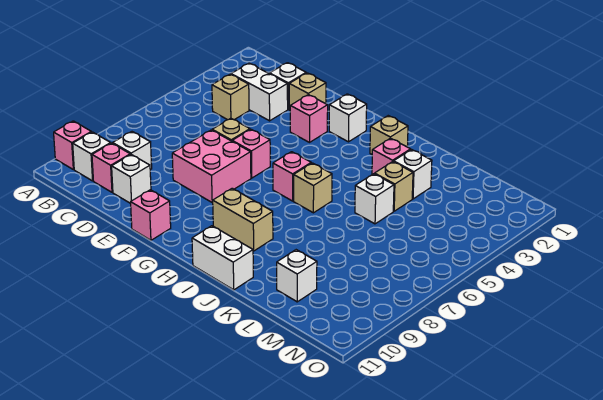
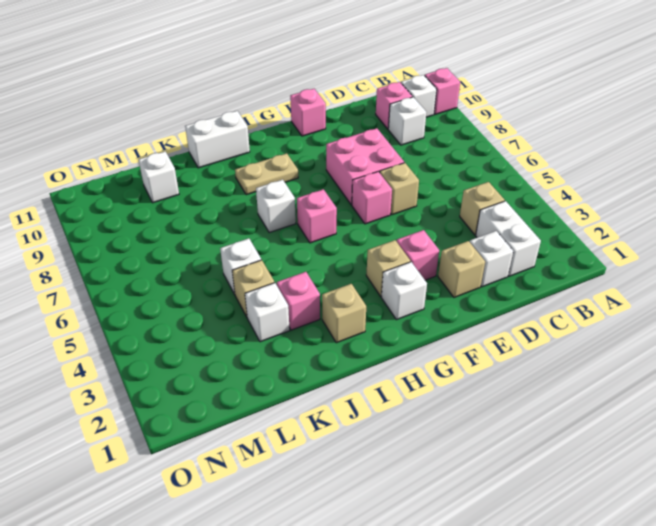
white brick C3:D3 level 1 -> white brick C2:C3 level 1
white brick D10 level 1 -> white brick I7 level 1
tan brick H9:I9 level 1 -> tan plate H9:I9 level 1
tan brick I6 level 1 -> tan brick G3 level 1

